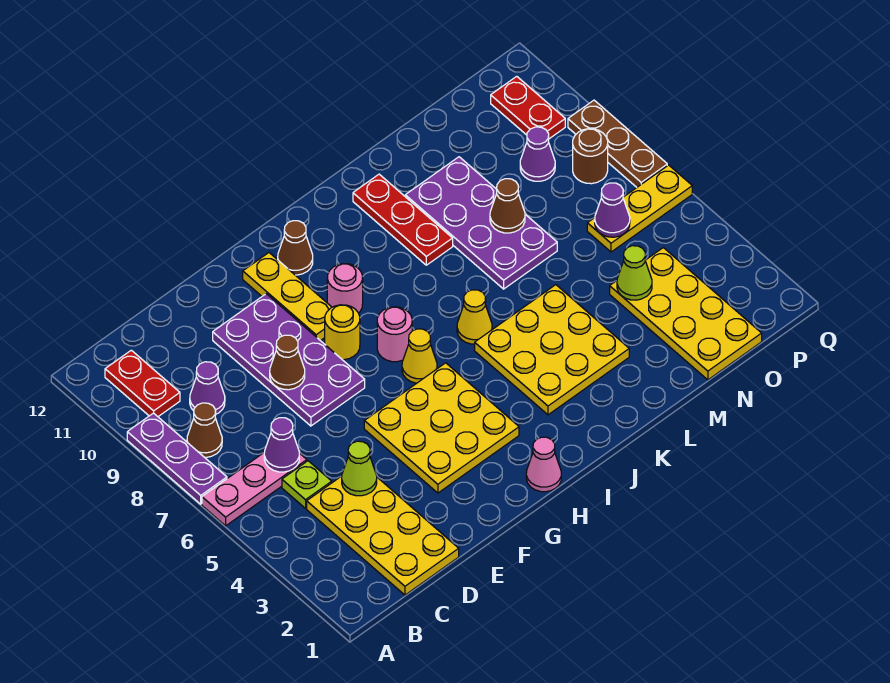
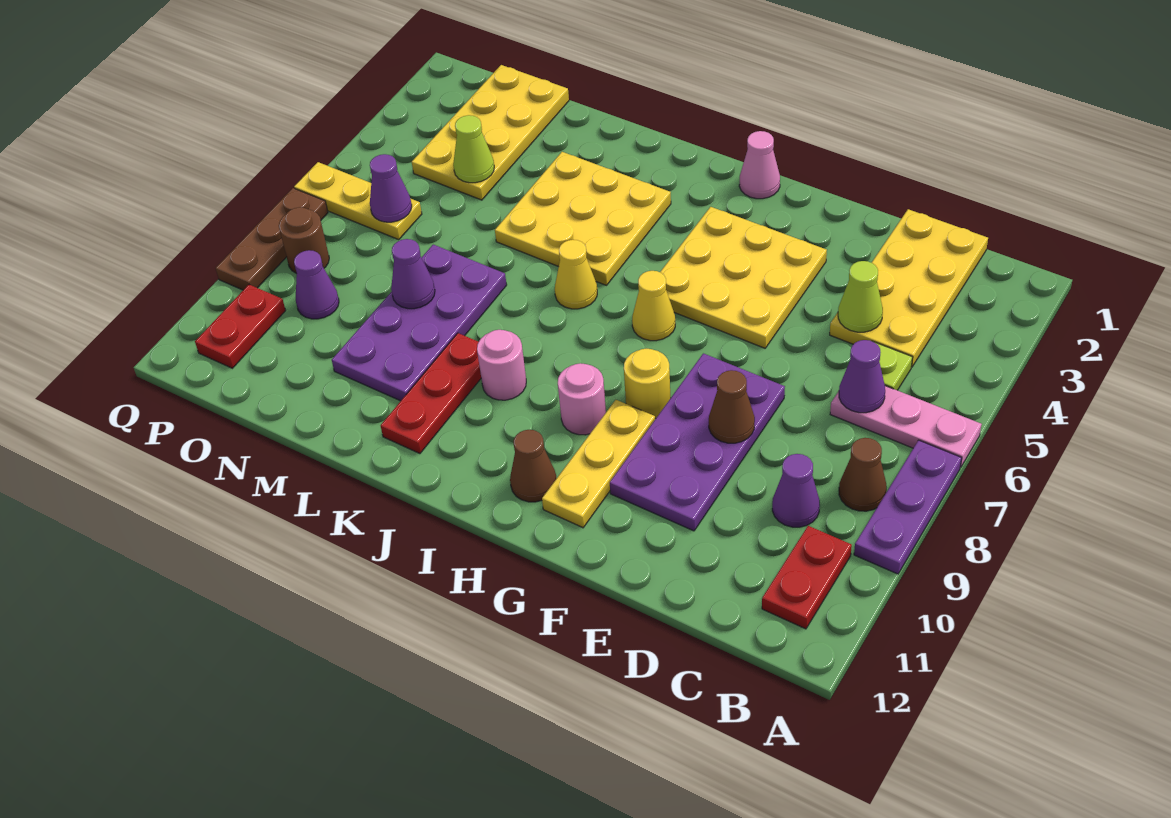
pink round brick H7 level 1 -> pink round brick J9 level 1
brown cone M8 level 2 -> purple cone M8 level 2

